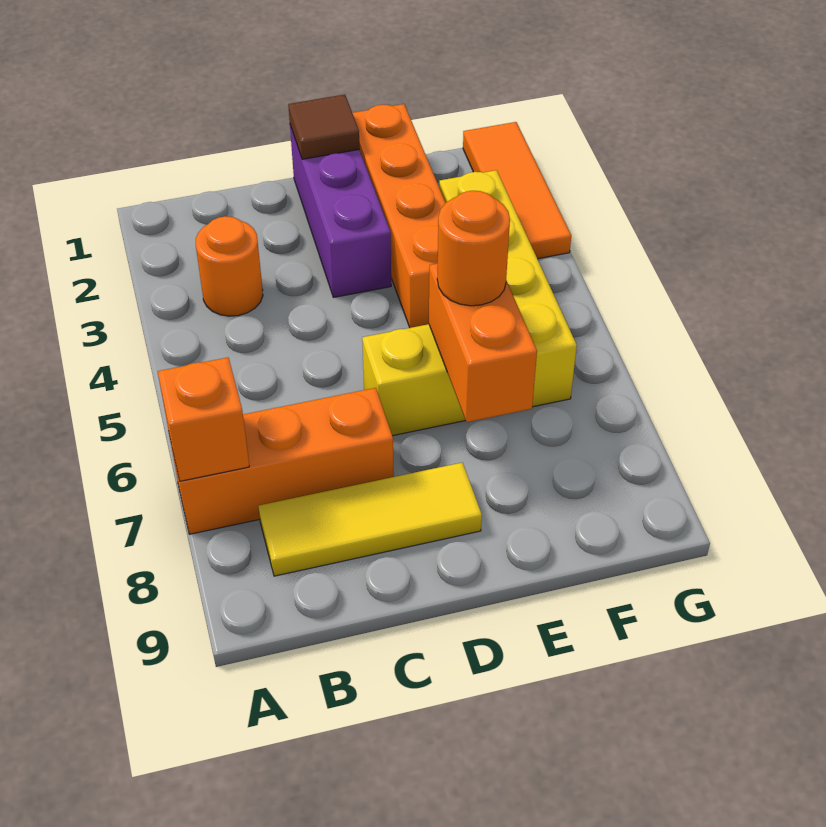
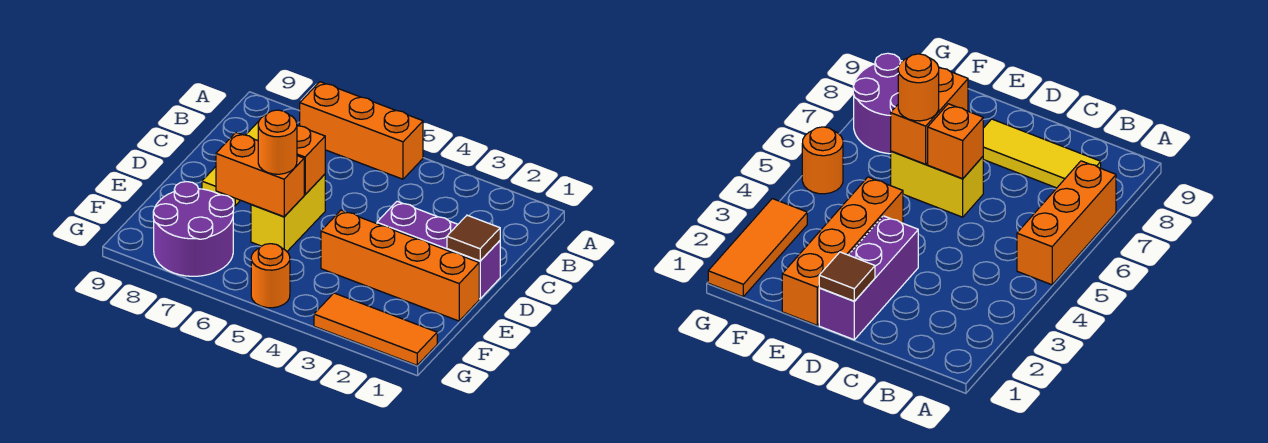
orange brick A7:C7 level 1 -> orange brick A5:A7 level 1
orange brick A7 level 2 -> orange brick D6 level 2
orange round brick B3 level 1 -> orange round brick G5 level 1
yellow brick F3:F6 level 1 -> none
none -> purple round brick F7:G8 level 1

